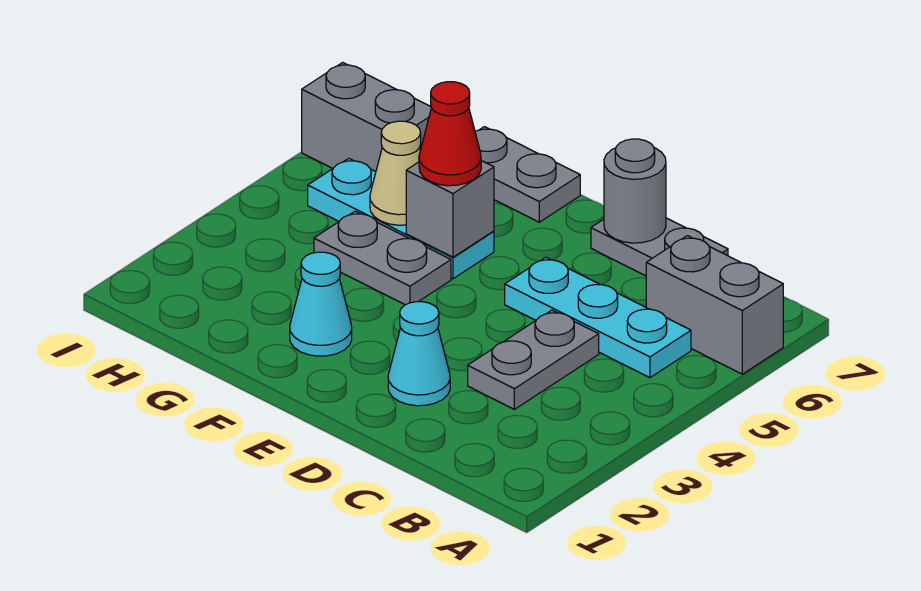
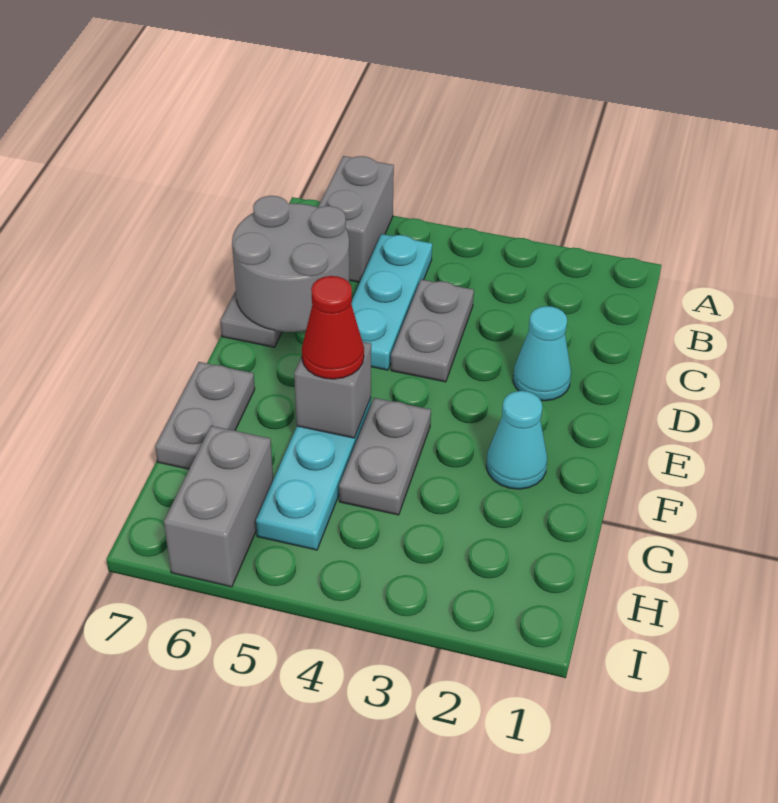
grey plate C3:C4 level 1 -> grey plate C4:D4 level 1
grey round brick D7 level 2 -> grey round brick C6:D7 level 2
tan cone G5 level 2 -> none

